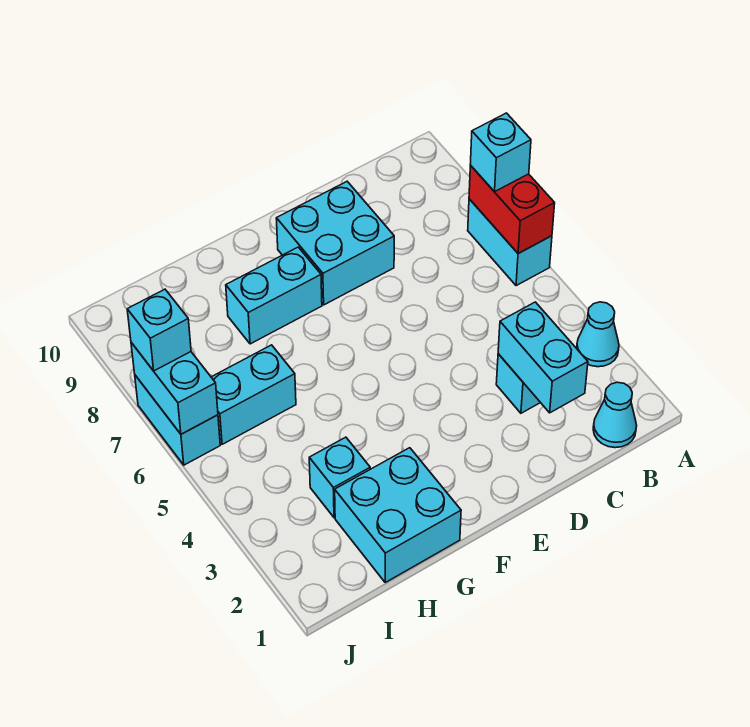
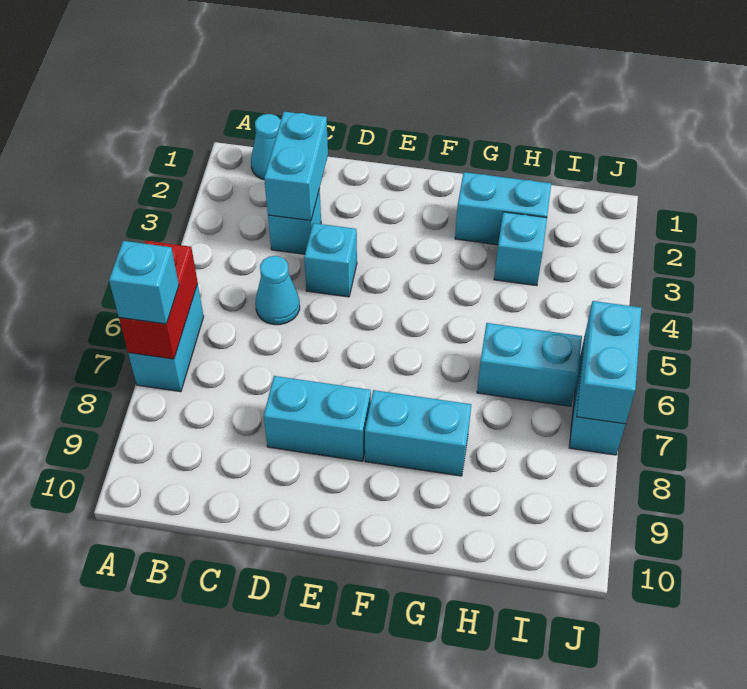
cyan cone A3 level 1 -> cyan cone C5 level 1
cyan brick D8:E9 level 1 -> cyan brick D8:E8 level 1
cyan brick G1:H2 level 1 -> cyan brick G2:H2 level 1
cyan brick J7 level 3 -> cyan brick D4 level 1

